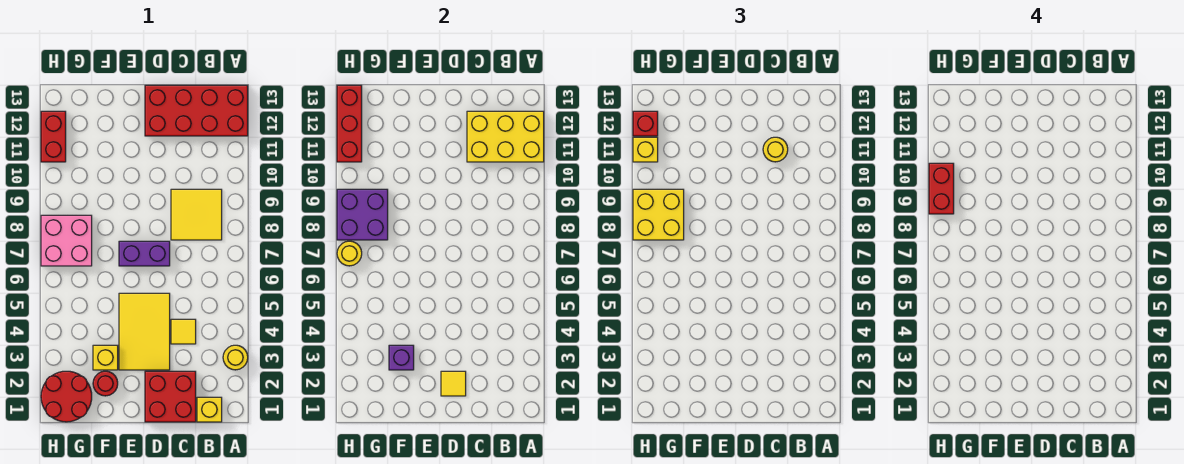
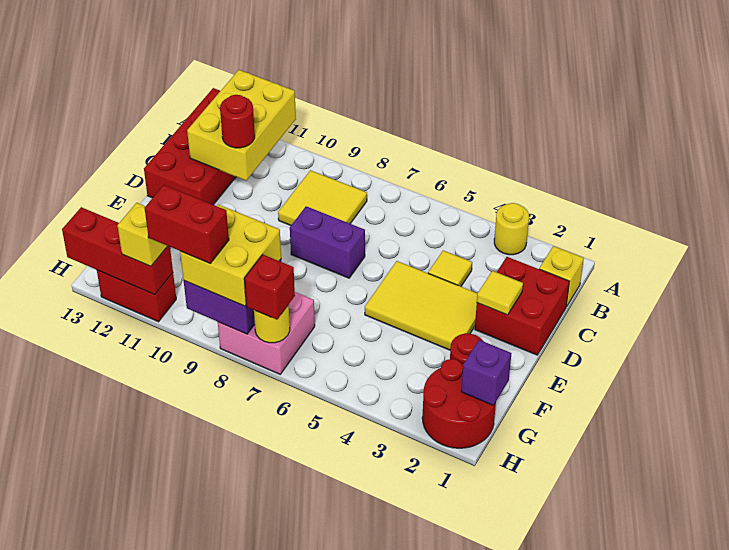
yellow round brick C11 level 3 -> red round brick C11 level 3
purple brick D7:E7 level 1 -> purple brick D7:D8 level 1
yellow brick F3 level 1 -> none
purple brick F3 level 2 -> purple brick G1 level 2
red brick H12 level 3 -> red brick H7 level 3

